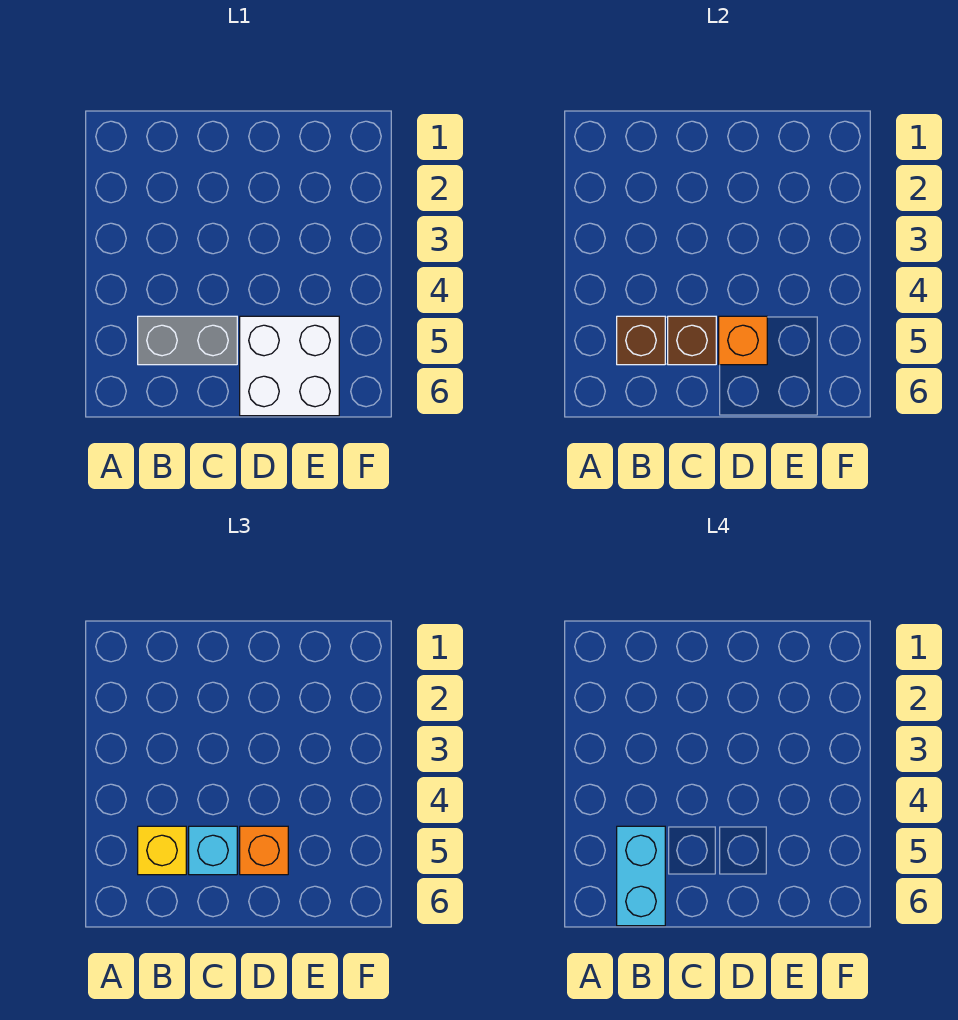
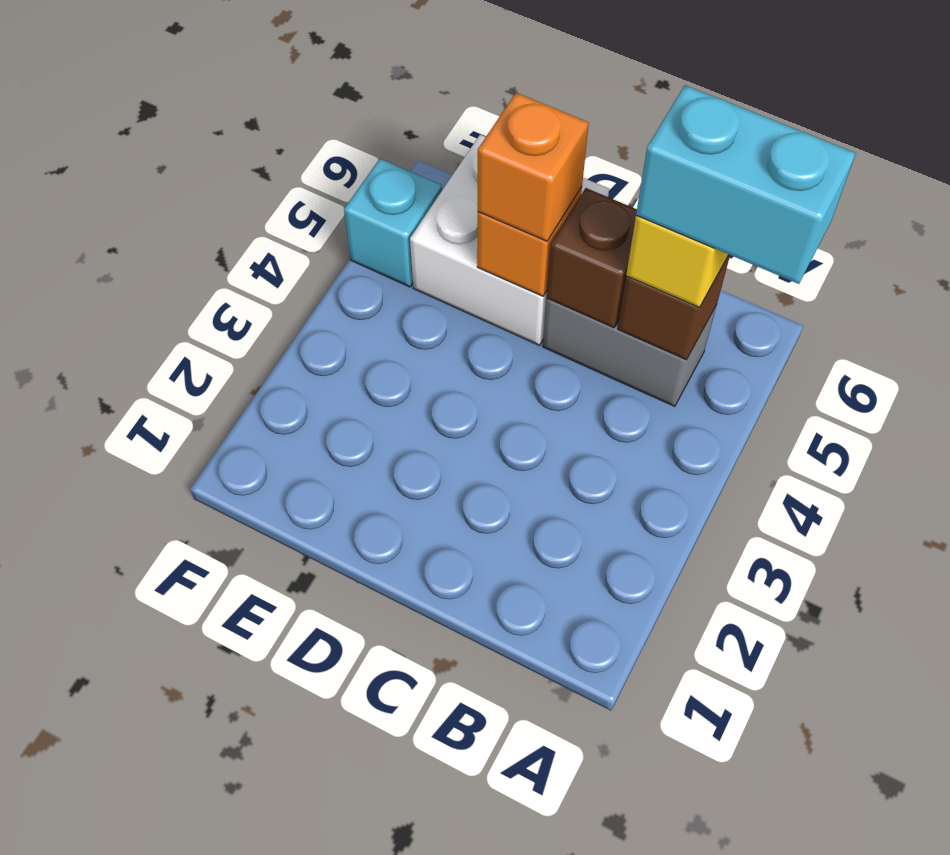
cyan brick B5:B6 level 4 -> cyan brick A5:B5 level 4
cyan brick C5 level 3 -> cyan brick F5 level 1

